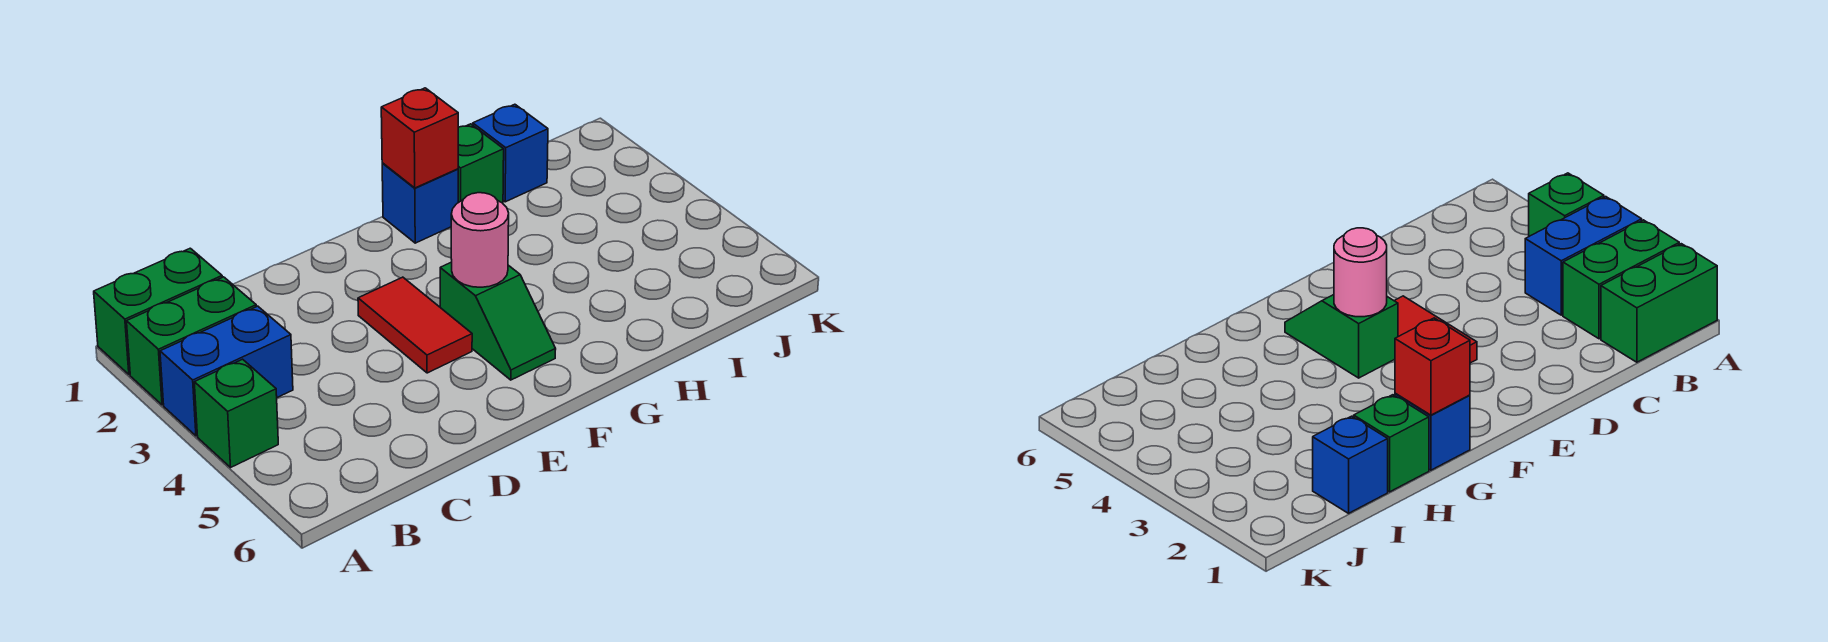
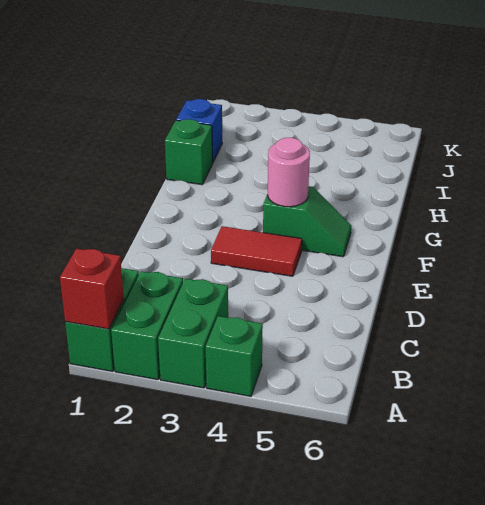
blue brick A3:B3 level 1 -> green brick A3:B3 level 1
blue brick G1 level 1 -> none
red brick G1 level 2 -> red brick A1 level 2

